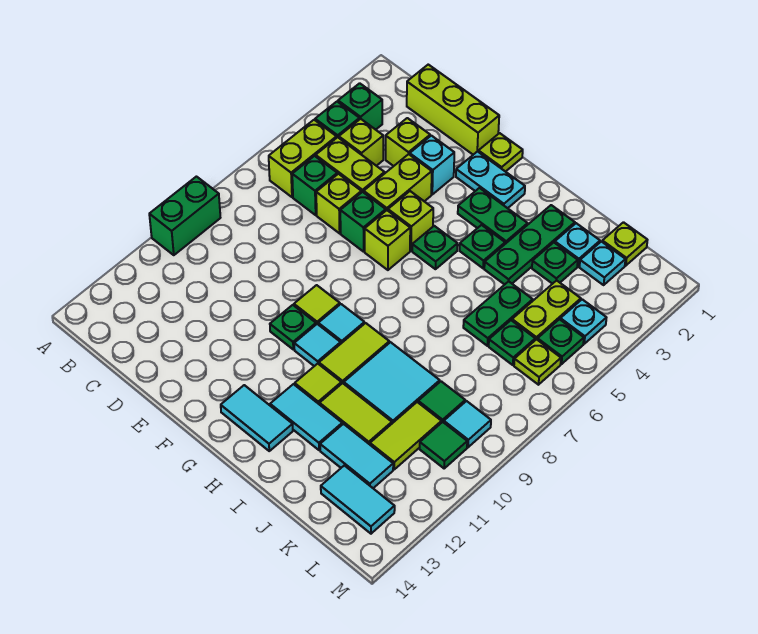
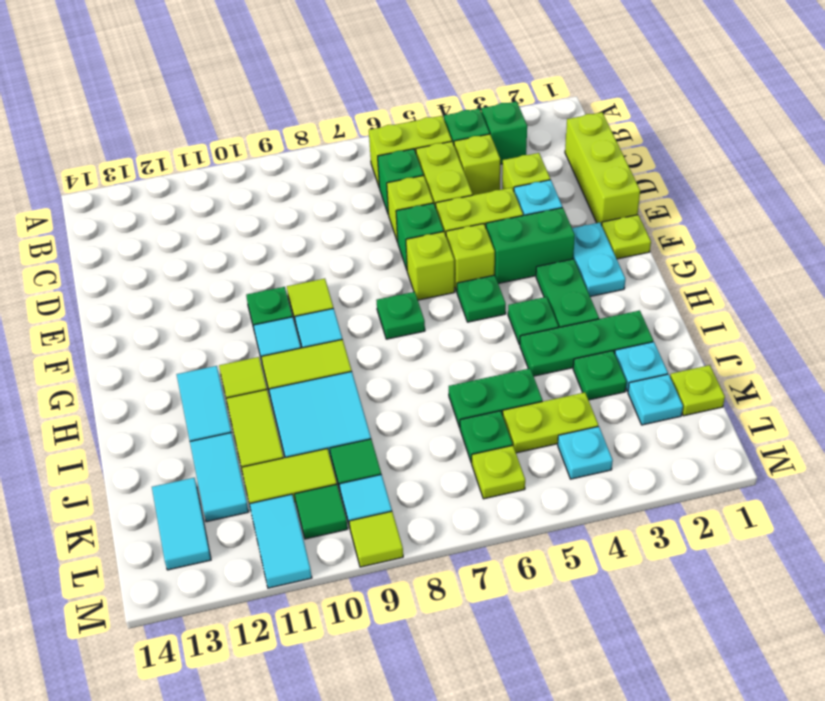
green brick A9:A10 level 1 -> green brick F3:F4 level 1
cyan tile G13:H13 level 1 -> cyan tile L11:M11 level 1
green plate L5 level 1 -> green plate G7 level 1
none -> lime tile M9 level 1

